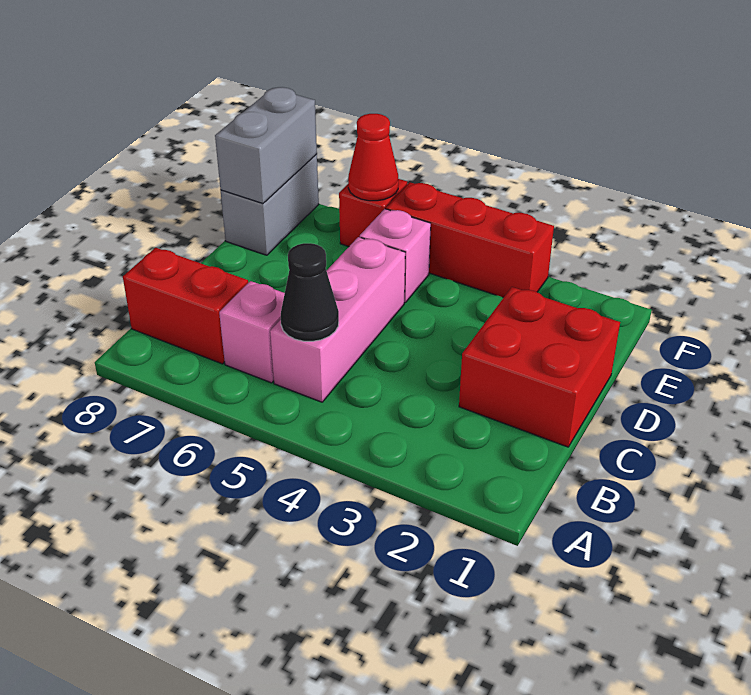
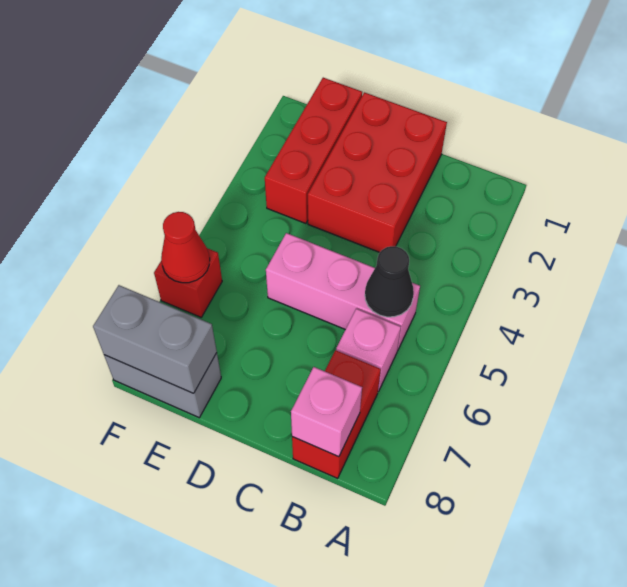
red brick C1:D2 level 1 -> red brick C1:D3 level 1
pink brick E5 level 1 -> pink brick B8 level 2
red brick F3:F5 level 1 -> red brick E1:E3 level 1

